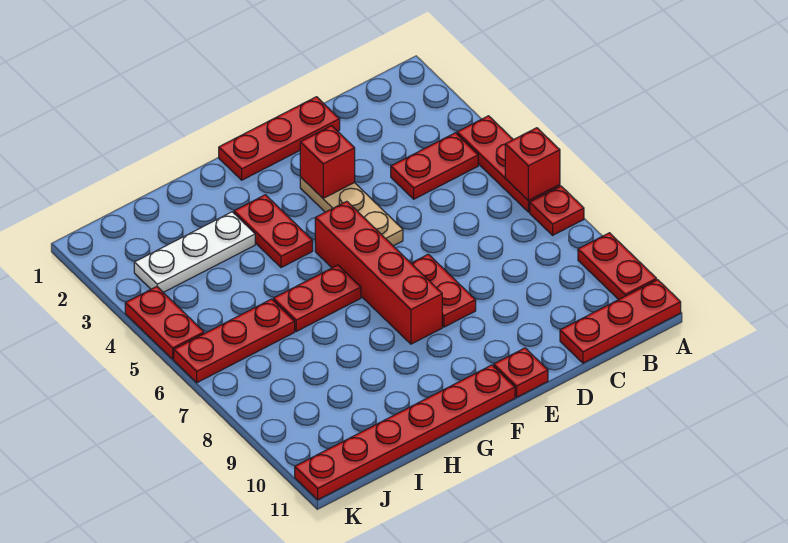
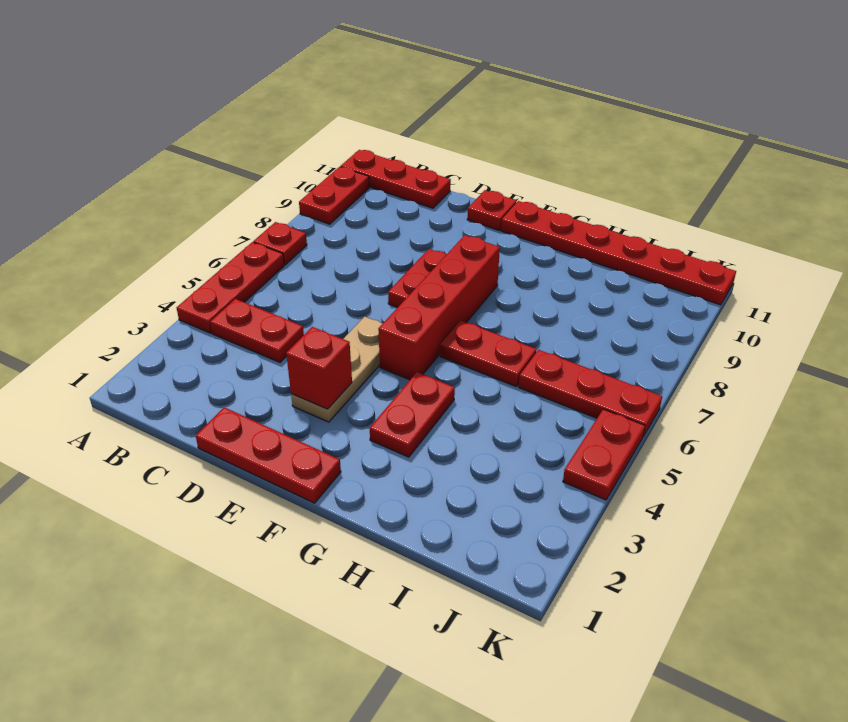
red brick A6 level 2 -> none
white plate H3:J3 level 1 -> none

